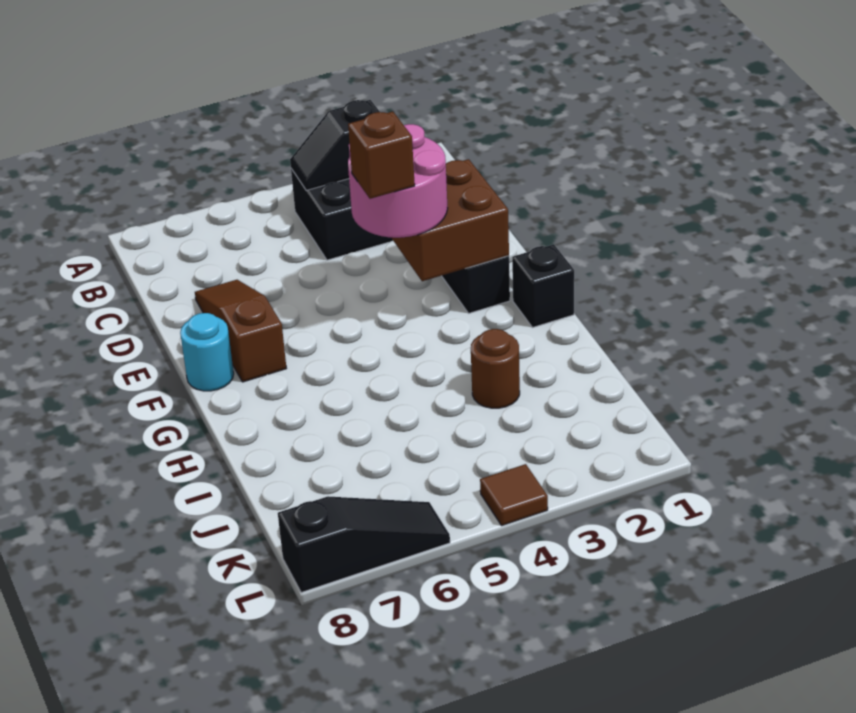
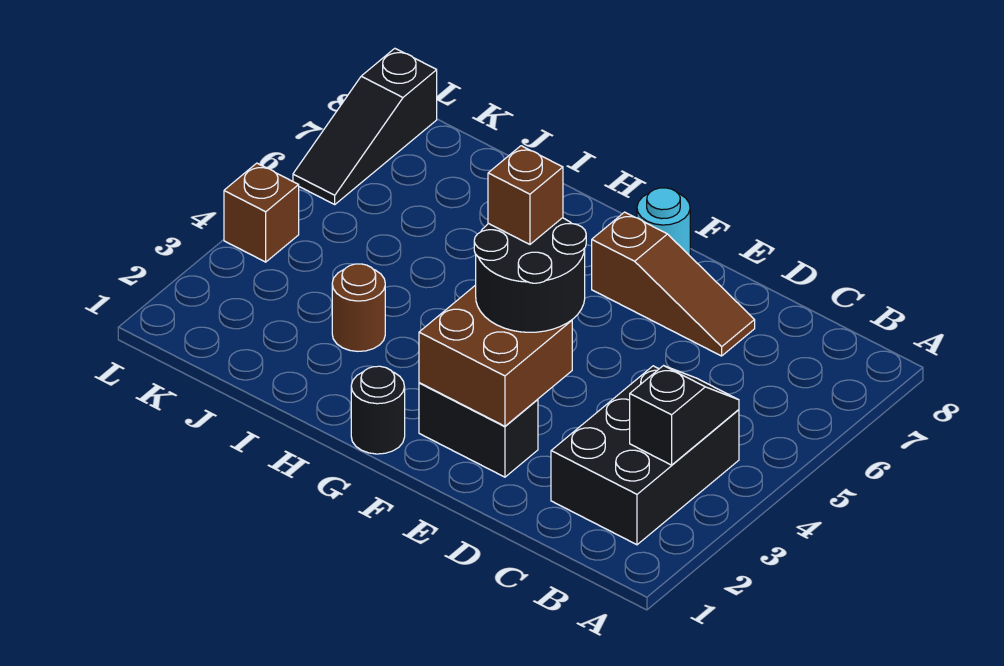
pink round brick E3:F4 level 3 -> black round brick E3:F4 level 3
black brick G1 level 1 -> black round brick G1 level 1
brown tile L4 level 1 -> brown brick L4 level 1

